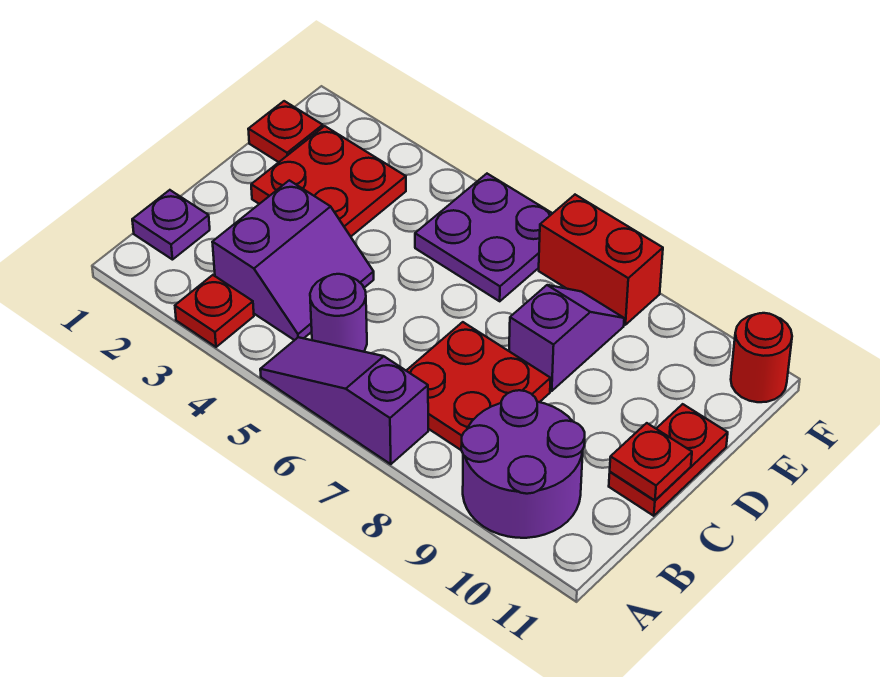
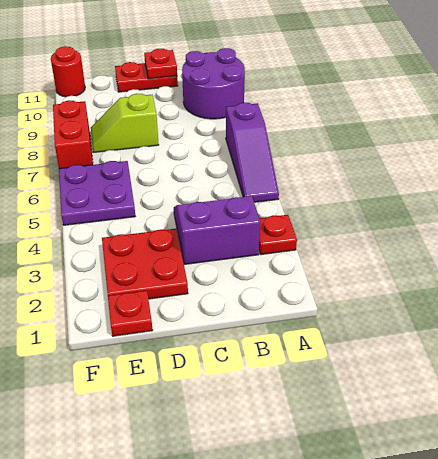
purple plate B1 level 1 -> none
purple round brick B5 level 1 -> none
red plate B7:C8 level 1 -> none
purple slope D8:E8 level 1 top D -> lime slope D8:E8 level 1 top D

